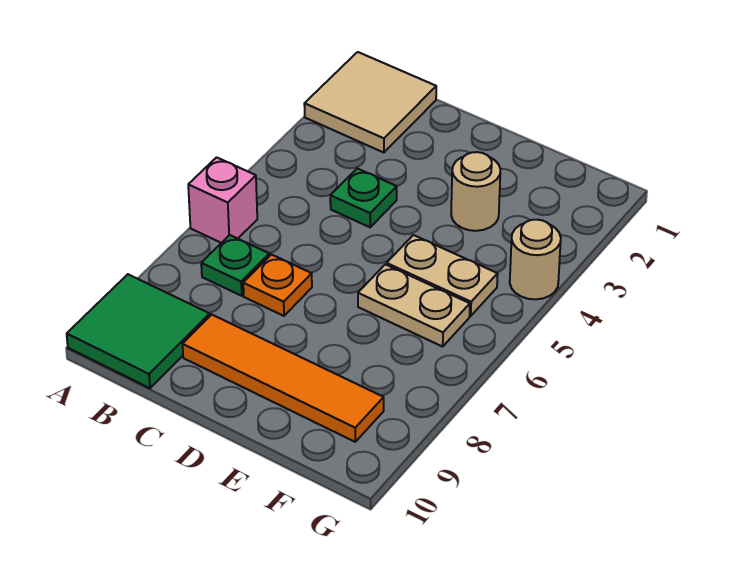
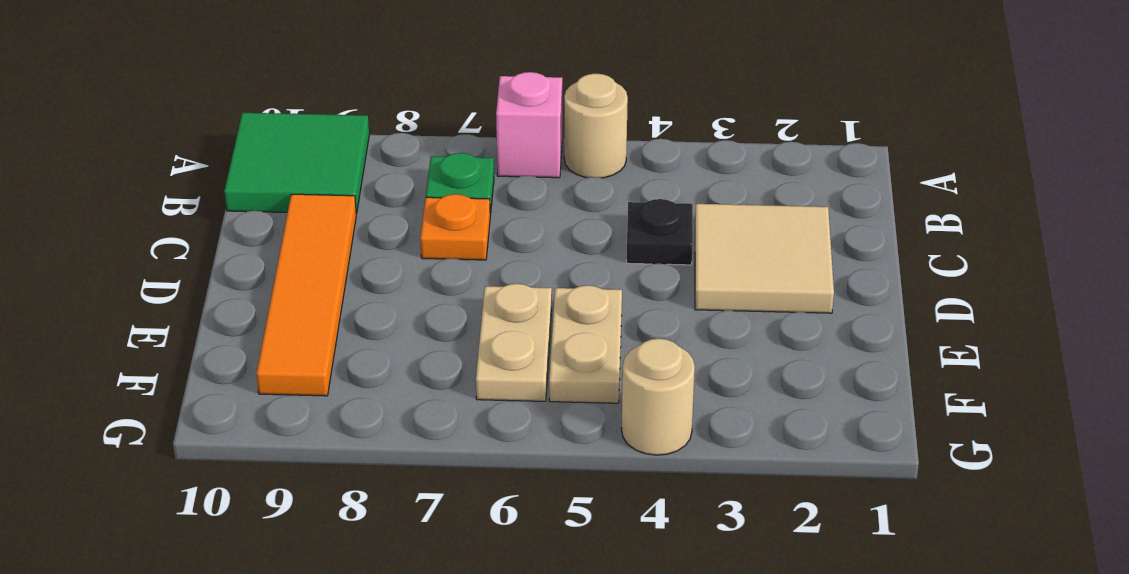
tan tile A1:B2 level 1 -> tan tile C2:D3 level 1
green plate C4 level 1 -> black plate C4 level 1
tan round brick E3 level 1 -> tan round brick A5 level 1

